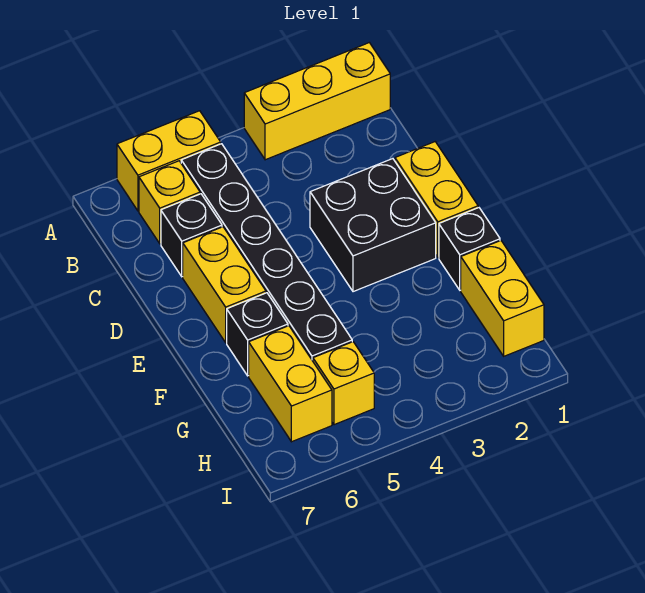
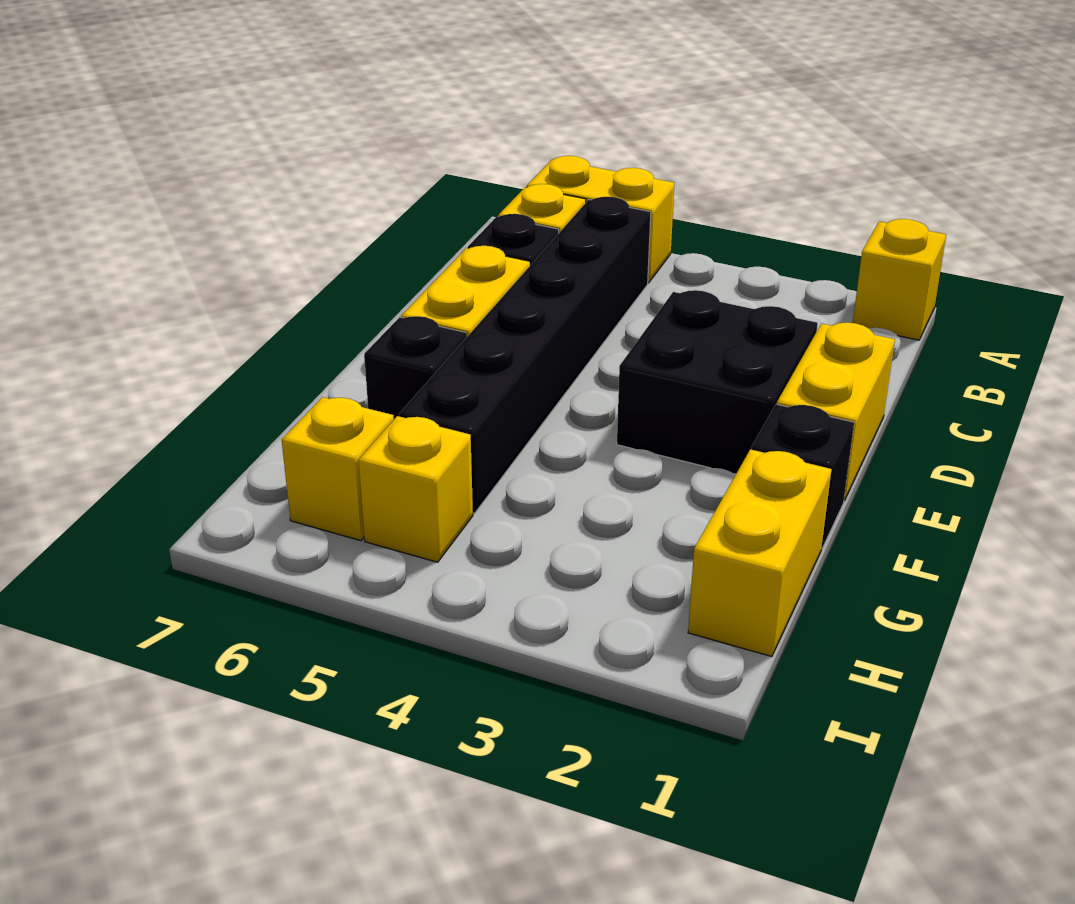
yellow brick A1:A3 level 1 -> yellow brick A1 level 1
yellow brick G6:H6 level 1 -> yellow brick H6 level 1

